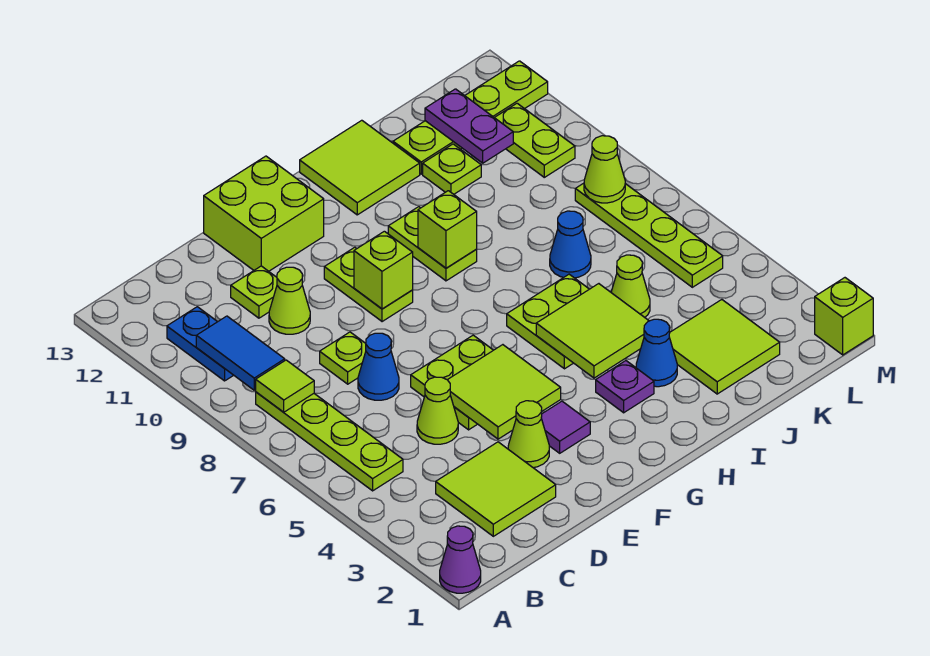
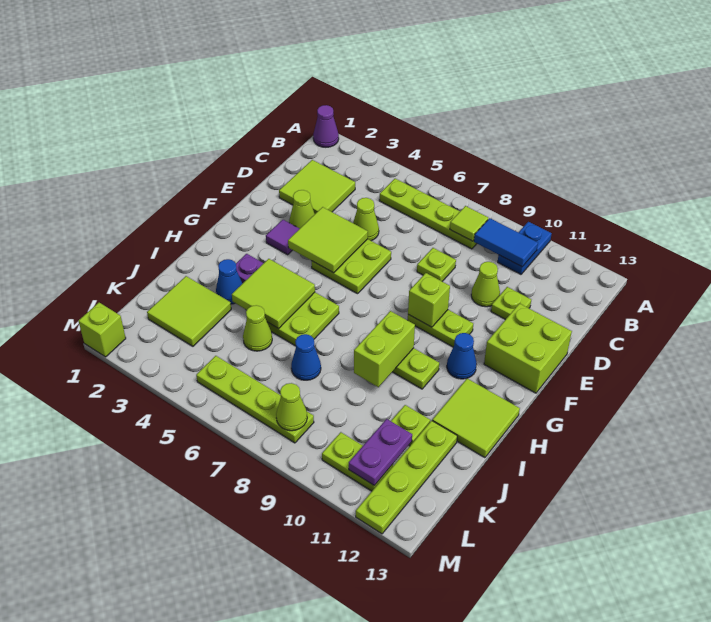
blue plate B10:B11 level 1 -> blue plate A10:B10 level 1
blue cone D7 level 1 -> blue cone G11 level 1
lime brick H9 level 2 -> lime brick H9:I9 level 2
purple plate K11:K12 level 2 -> purple plate K11:L11 level 2

